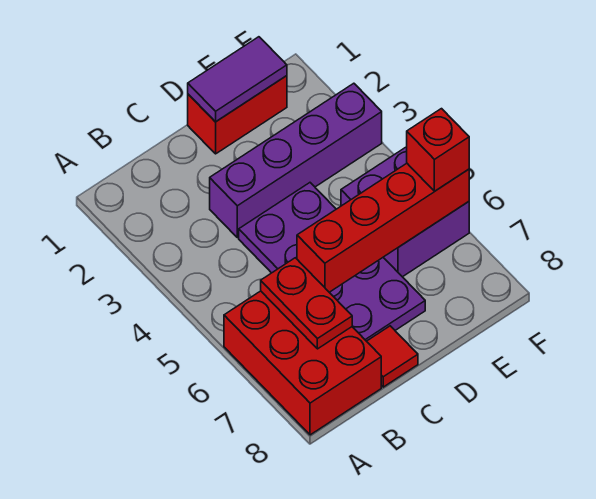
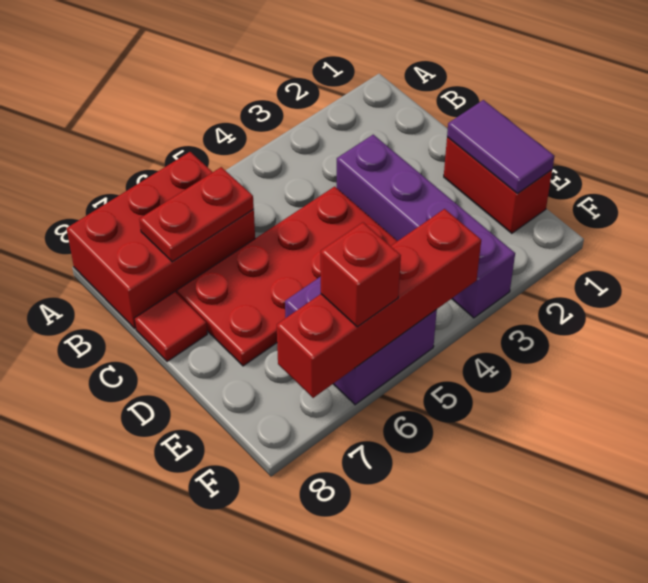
purple plate C4:D7 level 1 -> red plate C4:D7 level 1
red brick C6:F6 level 2 -> red brick F4:F7 level 2

